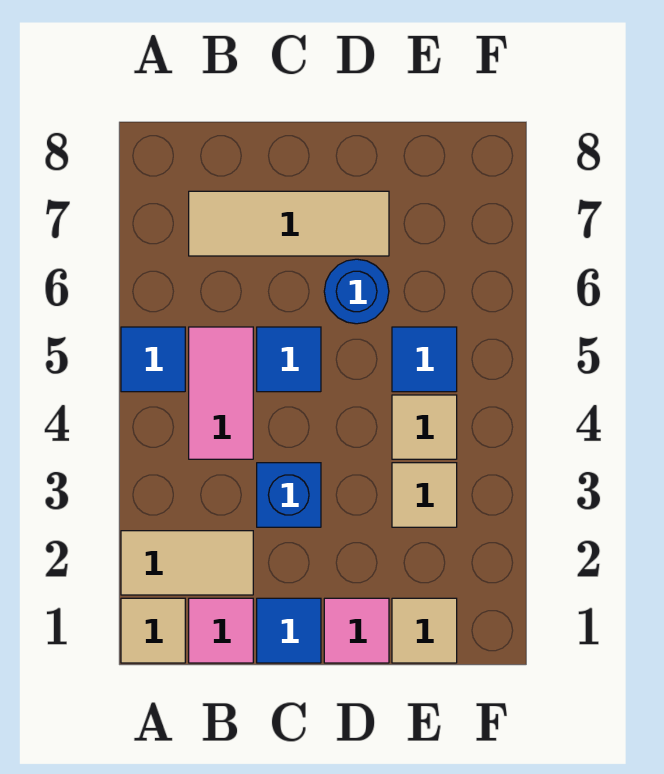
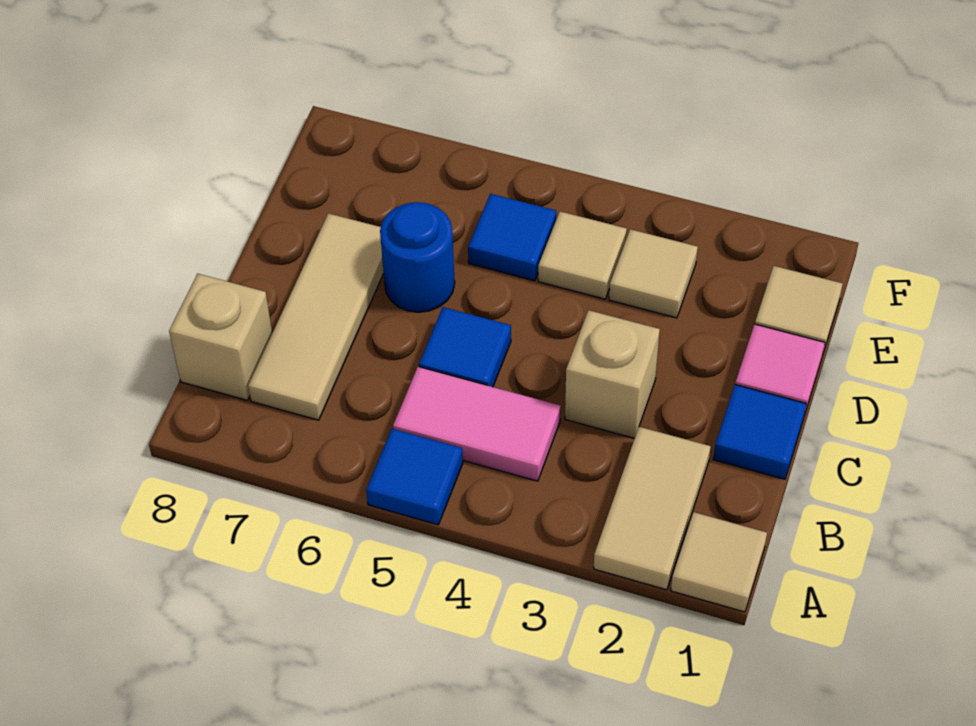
pink tile B1 level 1 -> none
none -> tan brick B8 level 1
blue brick C3 level 1 -> tan brick C3 level 1

